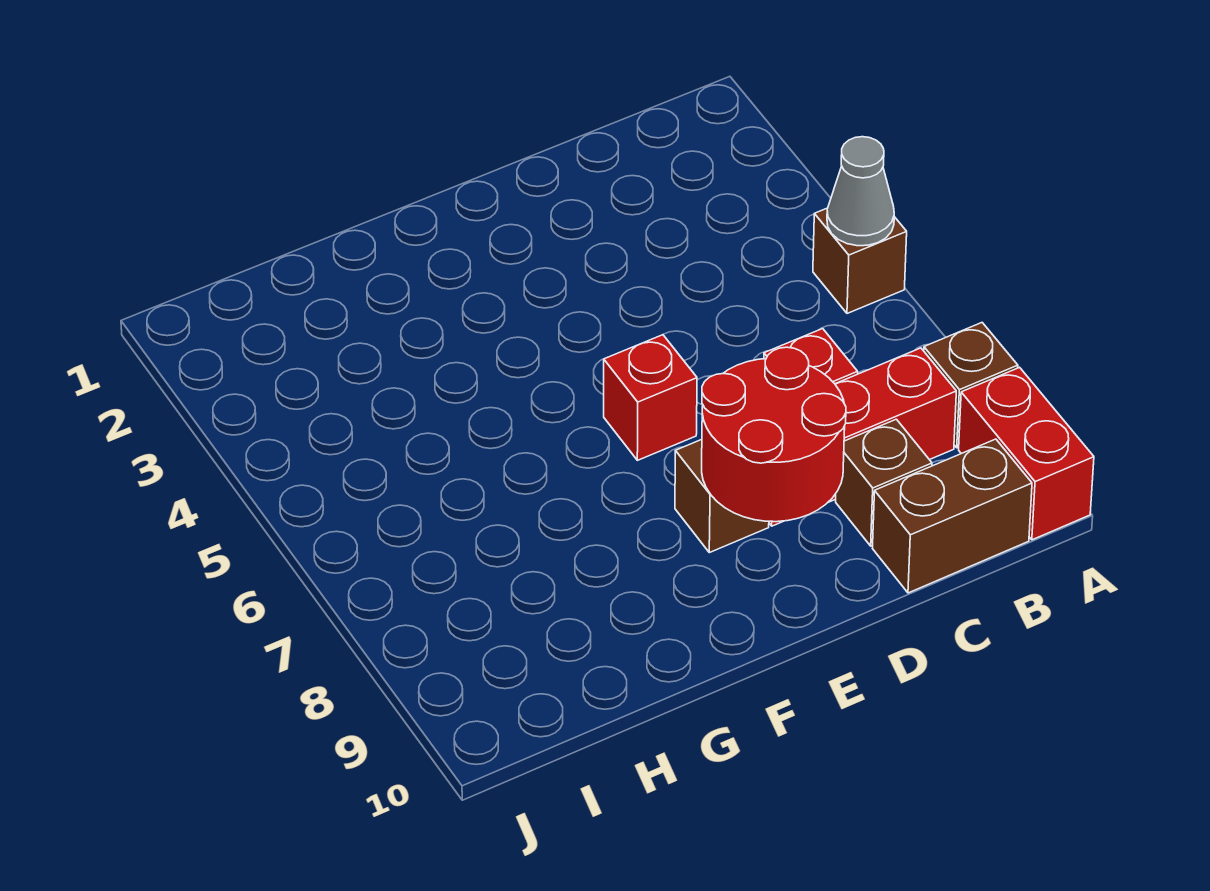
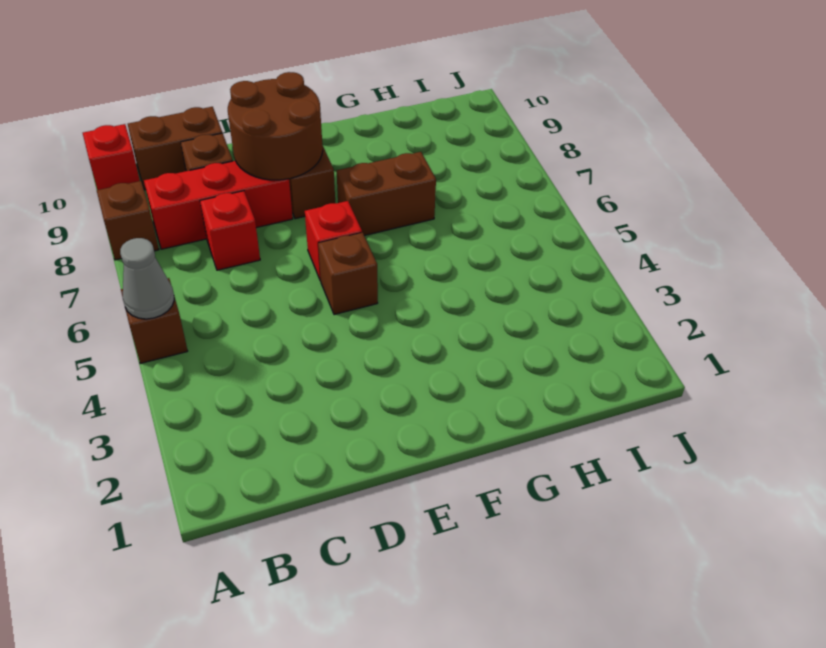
red brick A9:A10 level 1 -> red brick A10 level 1
red round brick D8:E9 level 2 -> brown round brick D8:E9 level 2
none -> brown brick E5 level 1
none -> brown brick F7:G7 level 1

